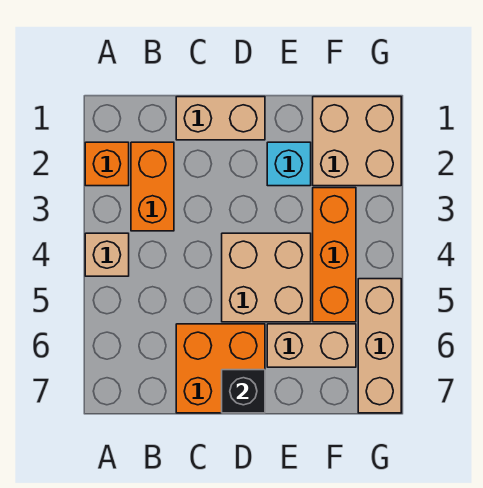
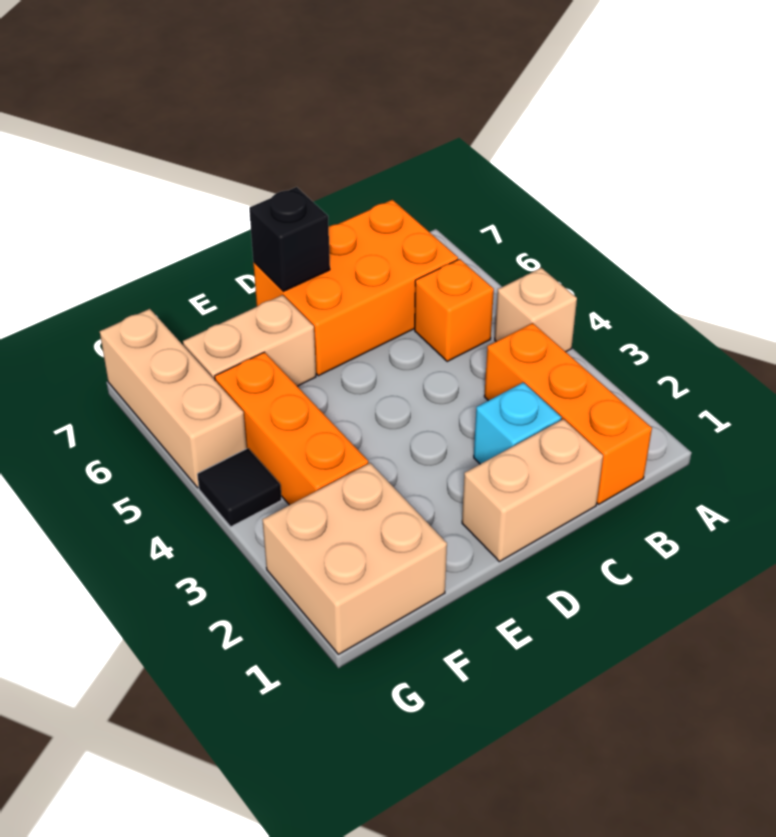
orange brick A2 level 1 -> orange brick B5 level 1
orange brick B2:B3 level 1 -> orange brick B1:B3 level 1
orange brick C6:D7 level 1 -> orange brick B6:D7 level 1
tan brick D4:E5 level 1 -> none
cyan brick E2 level 1 -> cyan brick C2 level 1
none -> black tile G4 level 1

